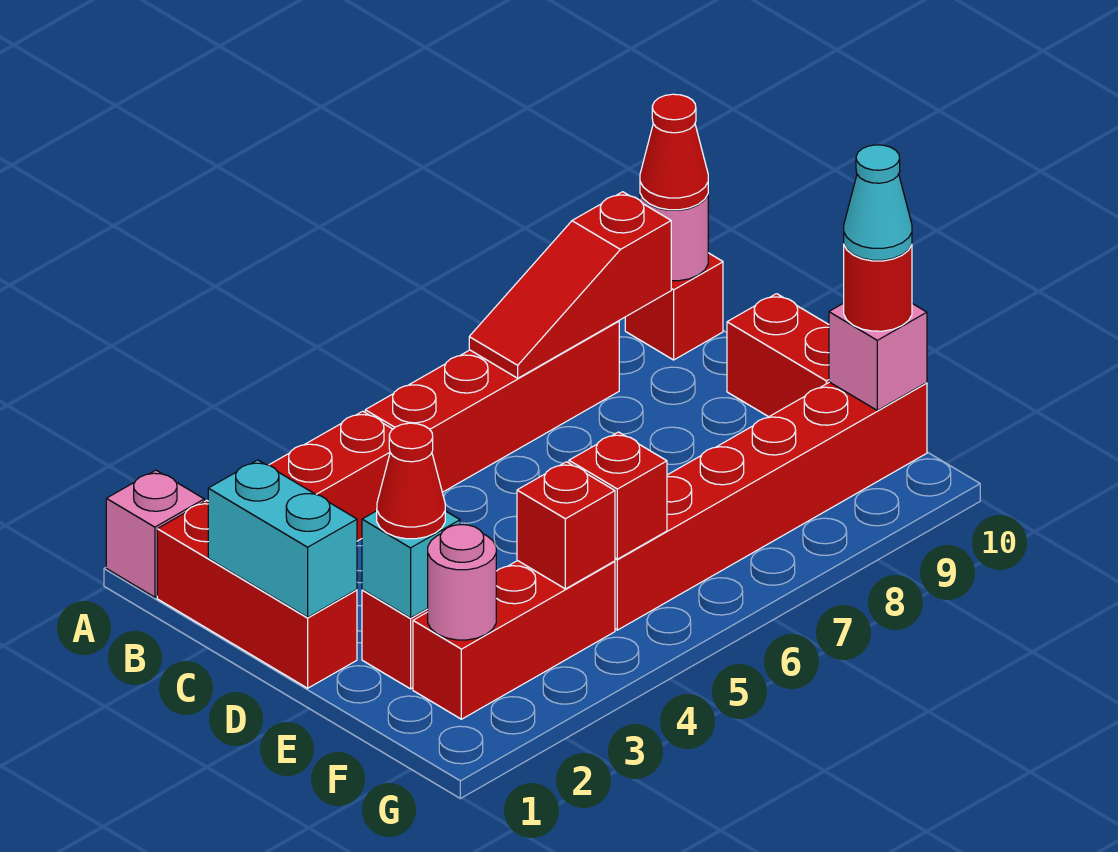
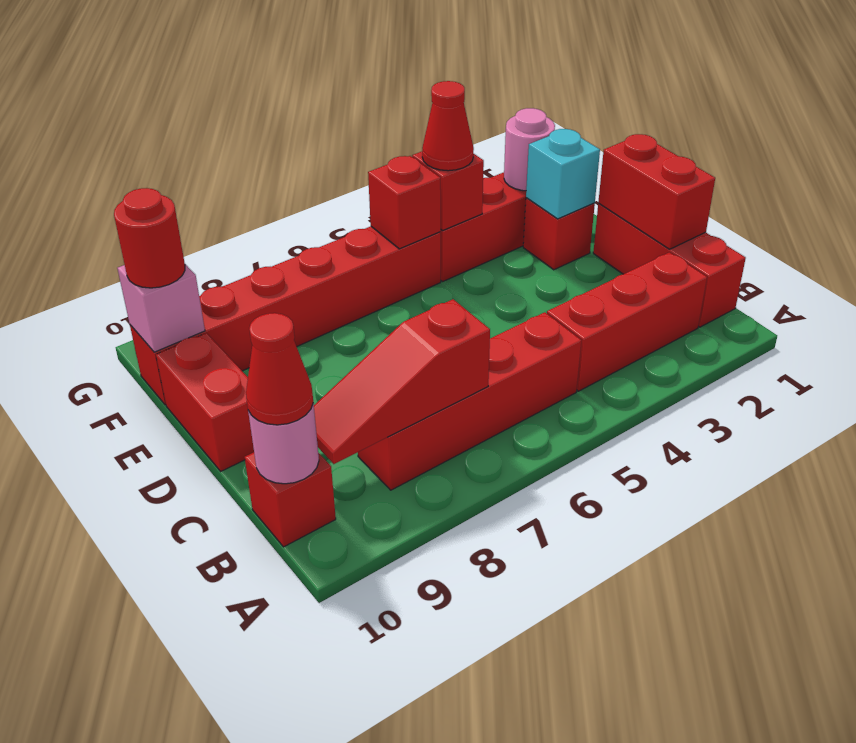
pink brick A1 level 1 -> none
red slope B7:B9 level 2 top 9 -> red slope B7:B9 level 2 top 7
cyan brick C1:D1 level 2 -> red brick C1:D1 level 2
red cone E2 level 3 -> red cone F4 level 3
cyan cone F10 level 4 -> none

